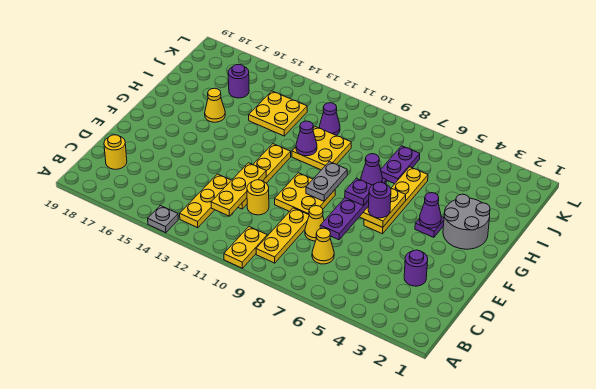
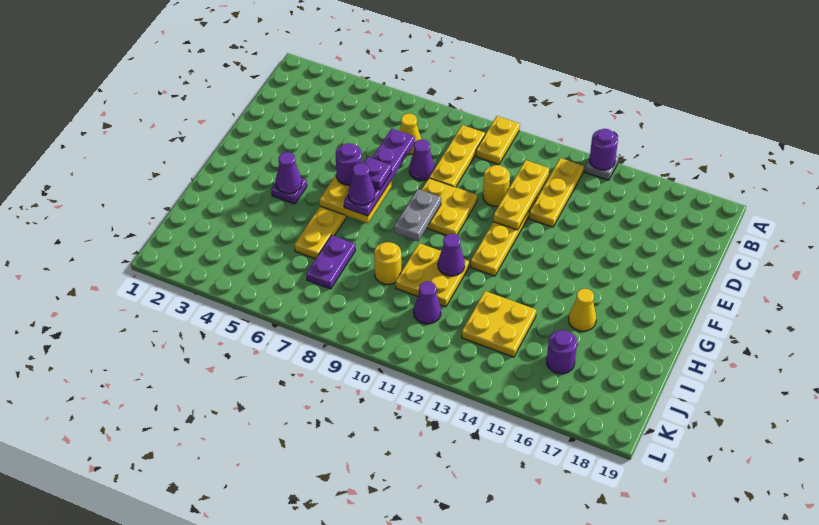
yellow round brick C18 level 1 -> yellow round brick I9 level 1
purple round brick D3 level 1 -> purple round brick A14 level 2
yellow cone D8 level 1 -> purple cone D8 level 1
grey round brick G2:H3 level 1 -> none

